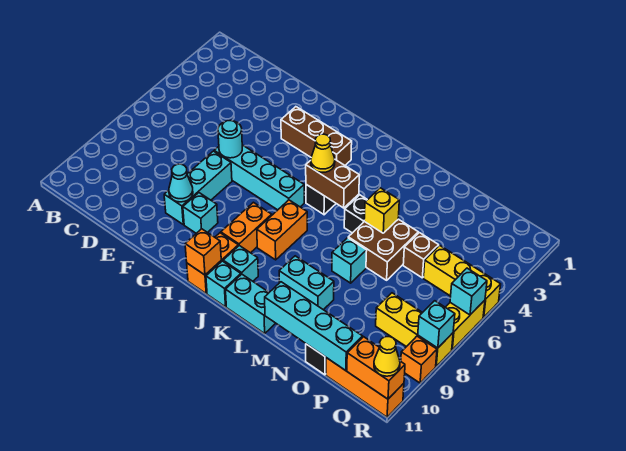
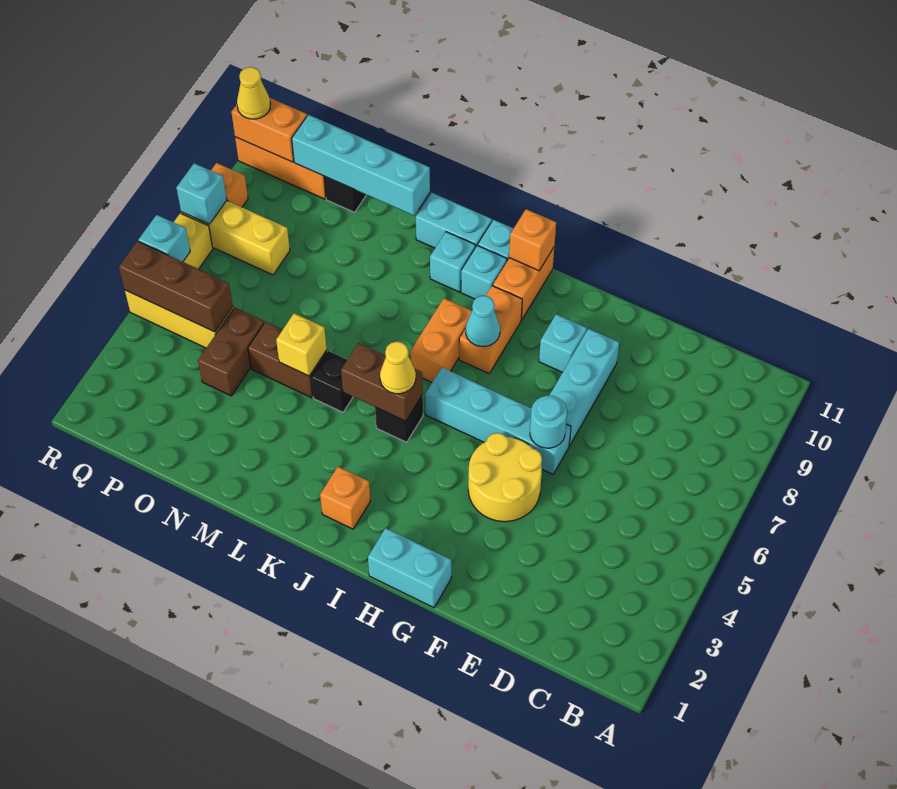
none -> yellow round brick F4:G5 level 1
cyan cone F9 level 2 -> cyan cone I8 level 2
brown brick G3:I3 level 1 -> brown brick P5:R5 level 2
none -> orange brick J2 level 1
cyan brick L9:M9 level 1 -> cyan brick G1:H1 level 1
brown brick M5:N6 level 1 -> brown brick M5:N5 level 1
cyan brick M7 level 1 -> cyan brick K10 level 1
brown brick O5 level 1 -> brown brick O4:O5 level 1

